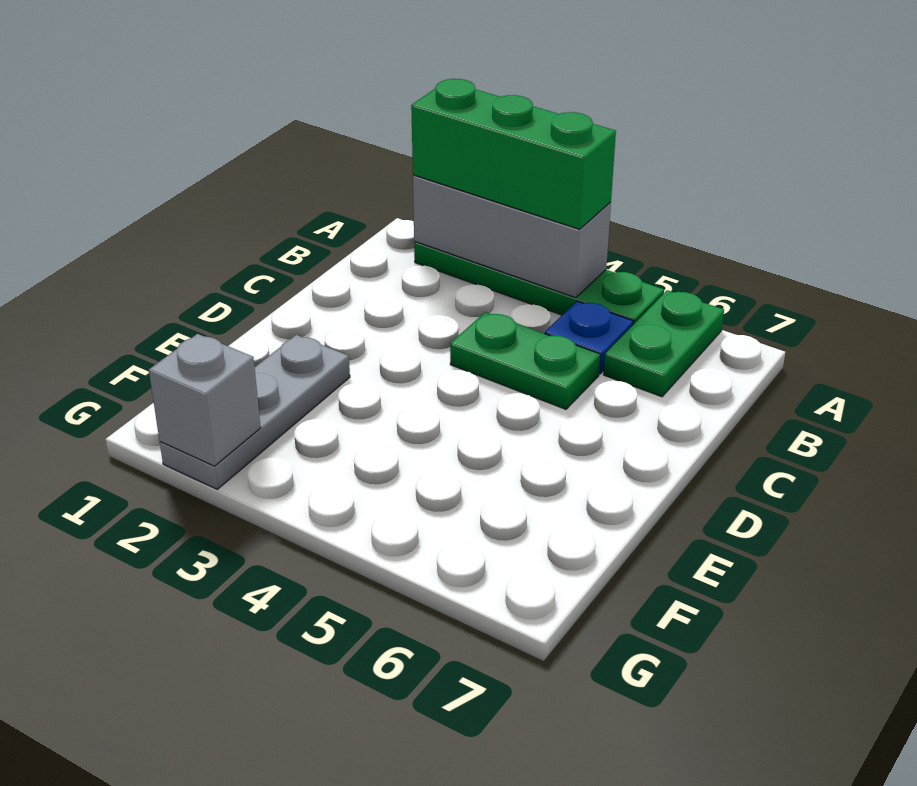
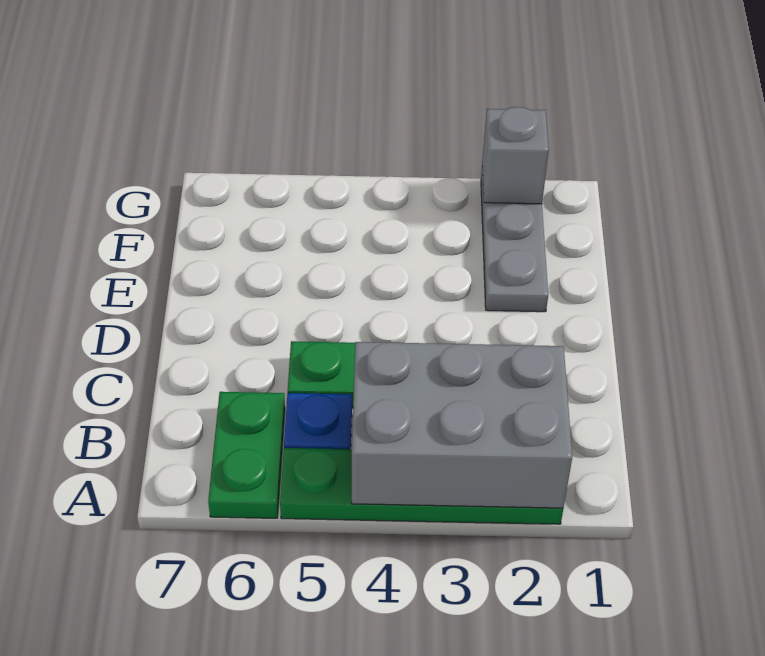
grey brick A2:A4 level 2 -> grey brick A2:B4 level 2
green brick A2:A4 level 3 -> none

